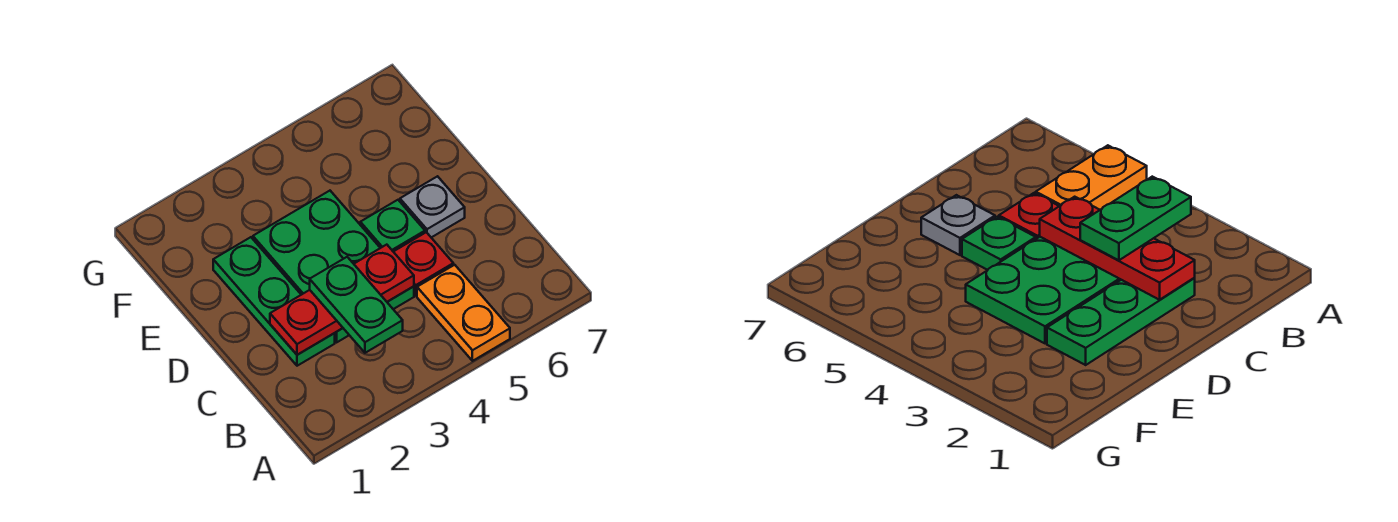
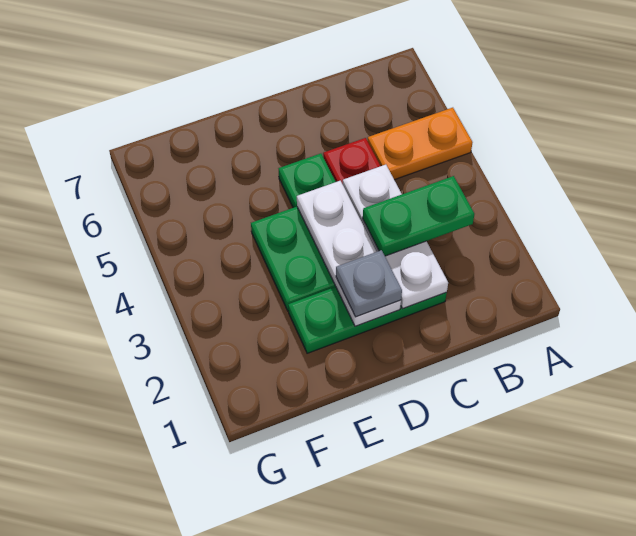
red plate C2:C4 level 2 -> white plate C2:C4 level 2
none -> white plate D2:D4 level 2
grey plate D6 level 1 -> grey plate D2 level 3

